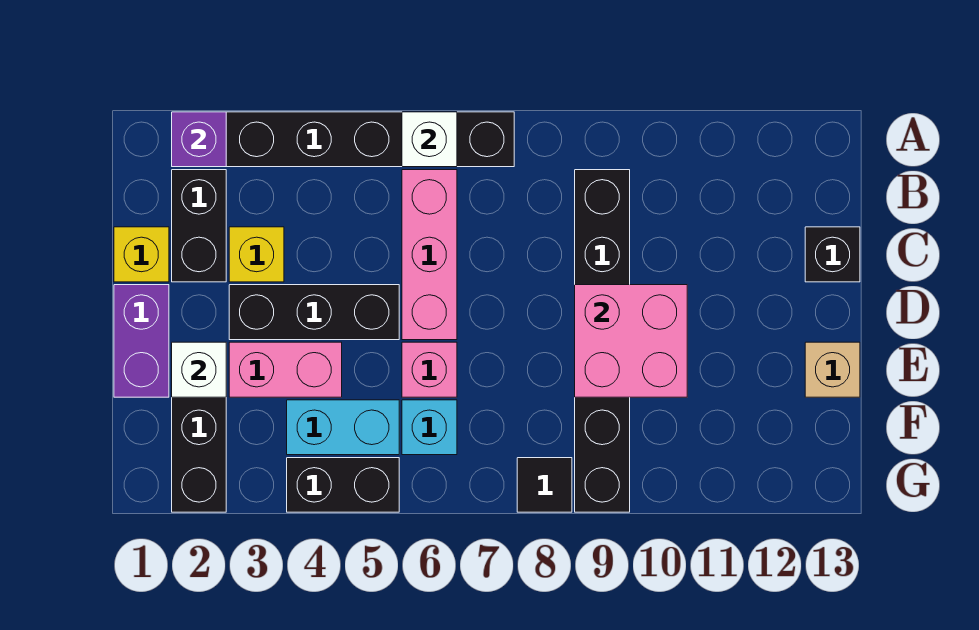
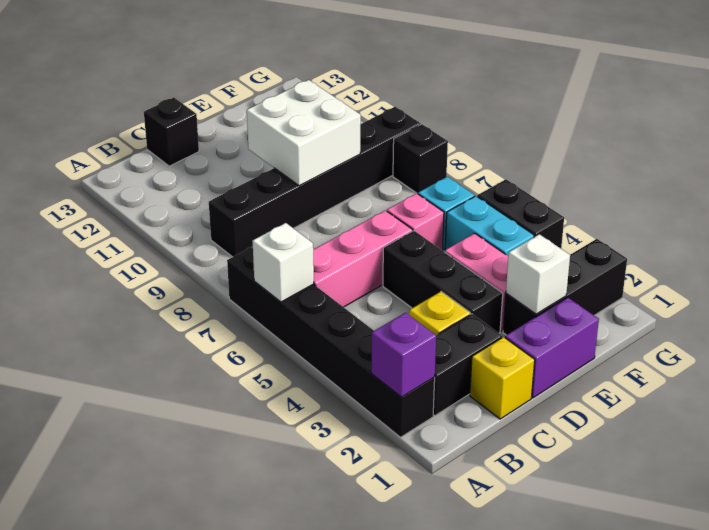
pink brick D9:E10 level 2 -> white brick D9:E10 level 2
tan brick E13 level 1 -> none
black tile G8 level 1 -> black brick G8 level 1

